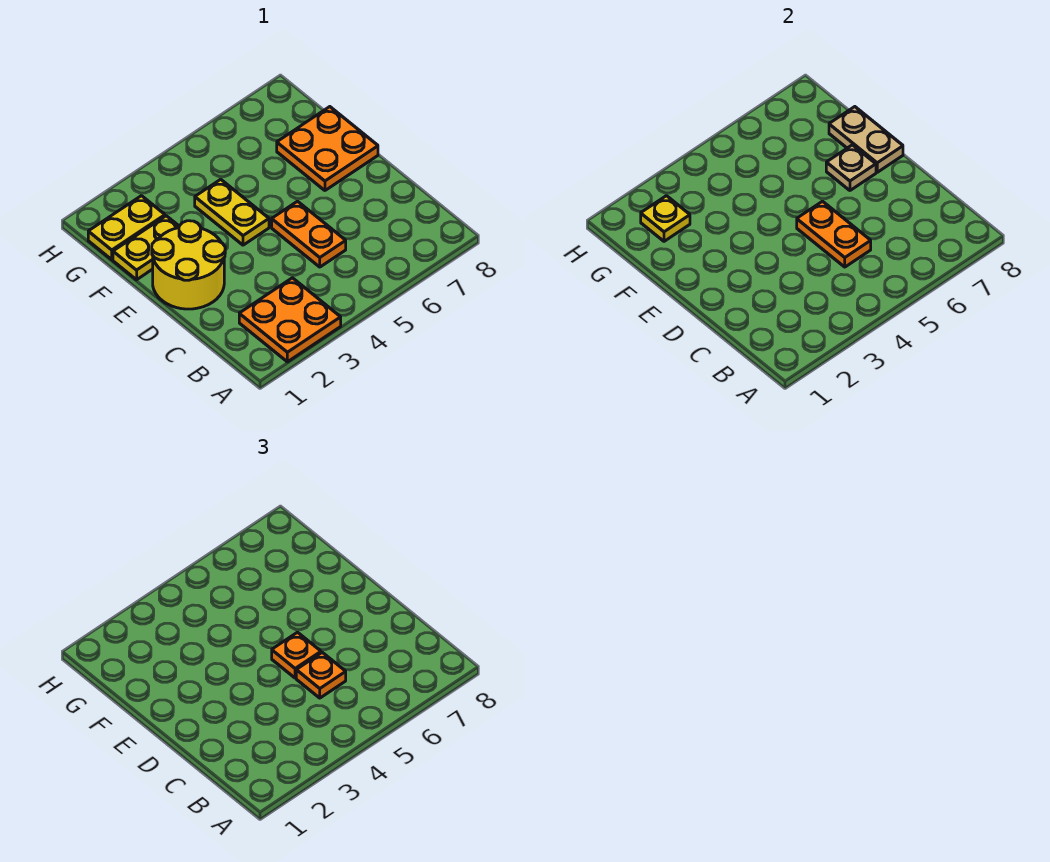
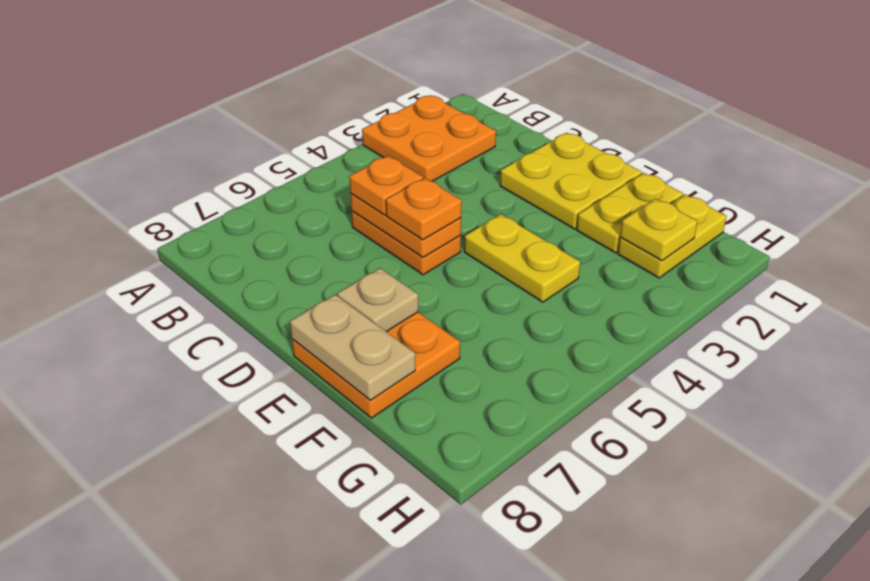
yellow round brick D1:E2 level 1 -> yellow plate D1:E2 level 1

